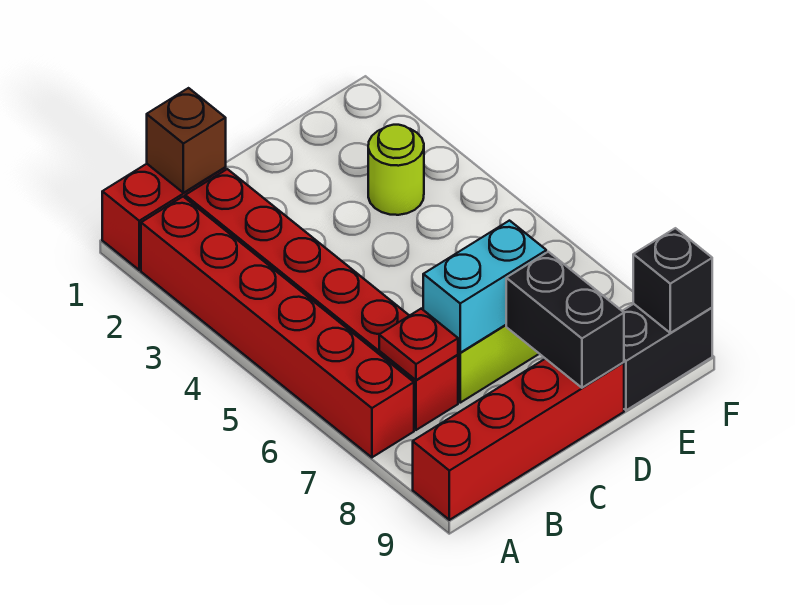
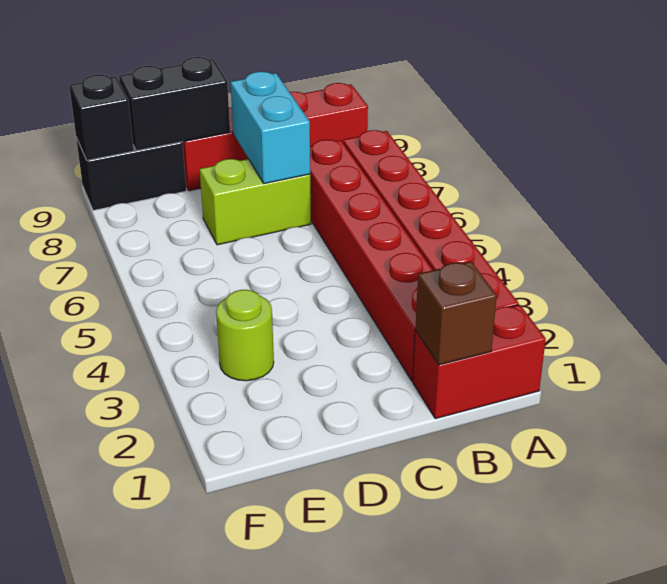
red plate B7 level 2 -> none
cyan brick C7:D7 level 2 -> cyan brick C7:C8 level 2
black brick D8:D9 level 2 -> black brick D9:E9 level 2

